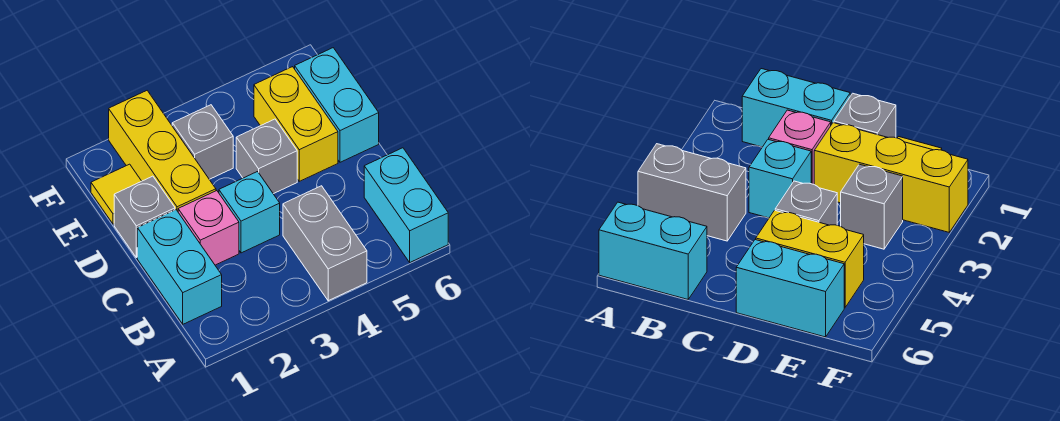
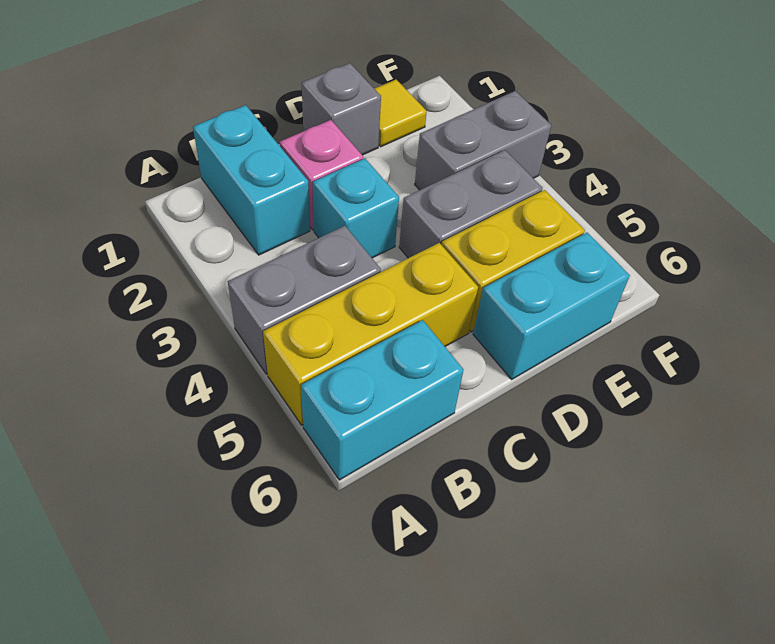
cyan brick B1:C1 level 1 -> cyan brick B1:B2 level 1
yellow brick D2:F2 level 1 -> yellow brick A5:C5 level 1
grey brick D4 level 1 -> grey brick D4:E4 level 1
grey brick E3 level 1 -> grey brick E3:F3 level 1

